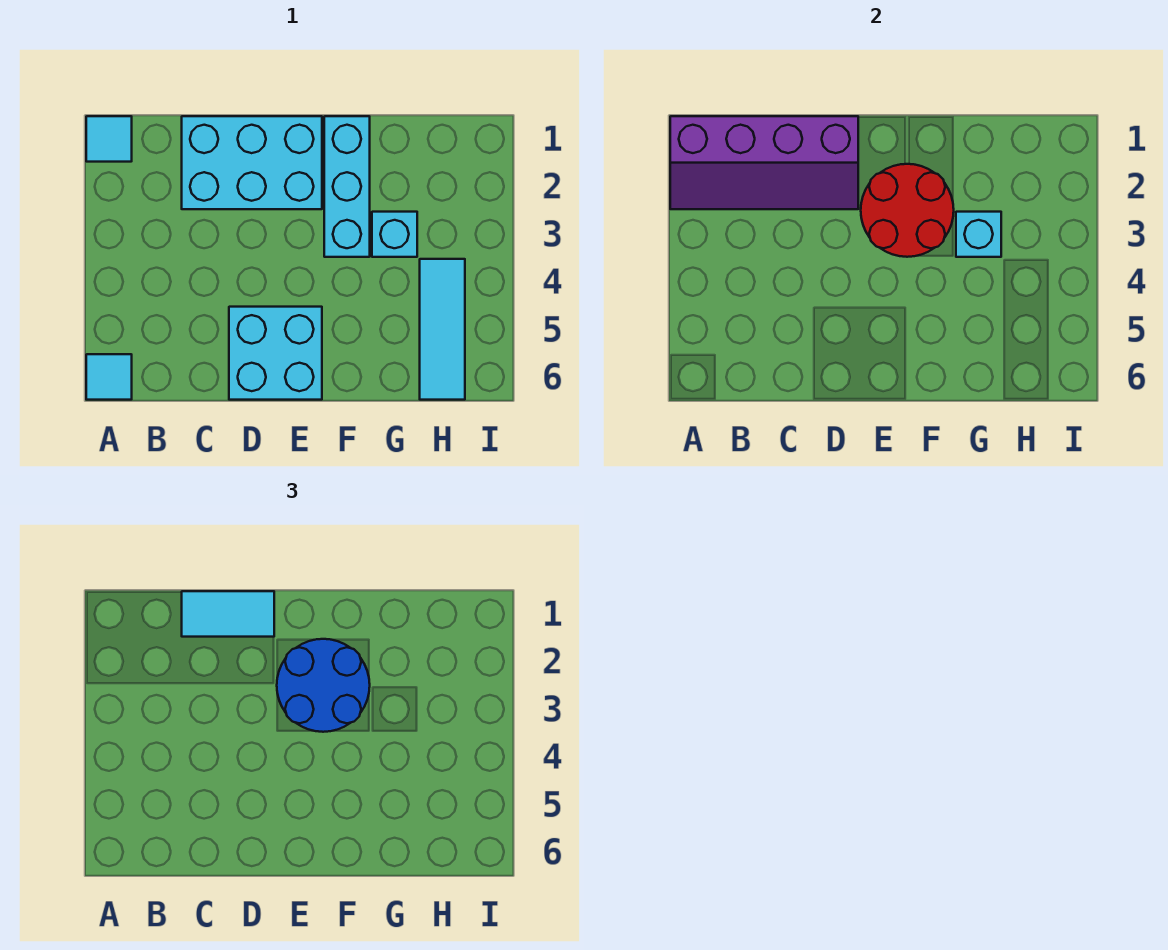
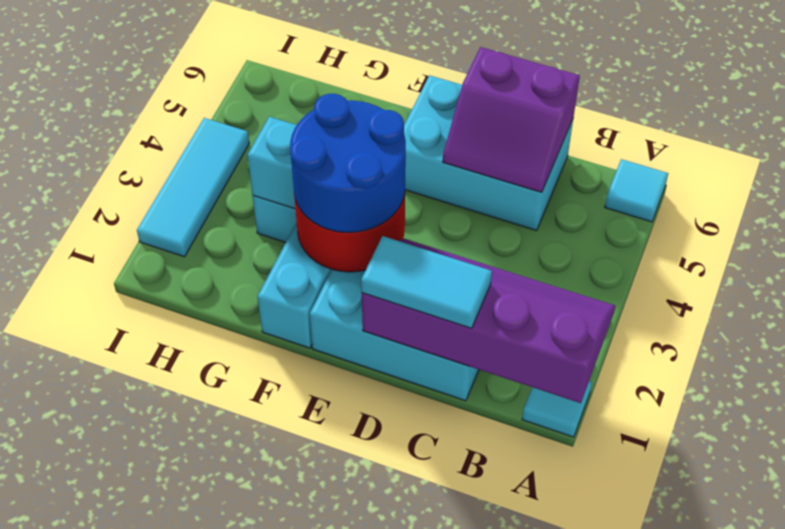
none -> purple slope C5:D6 level 2 top 6
cyan brick D5:E6 level 1 -> cyan brick C5:E6 level 1
cyan tile H4:H6 level 1 -> cyan tile I2:I4 level 1

